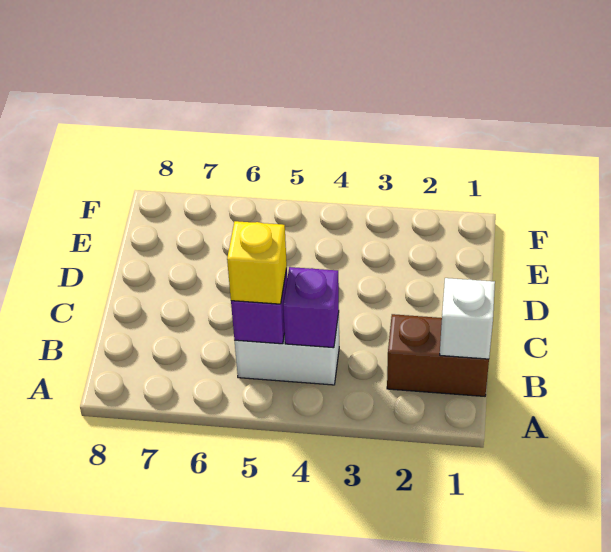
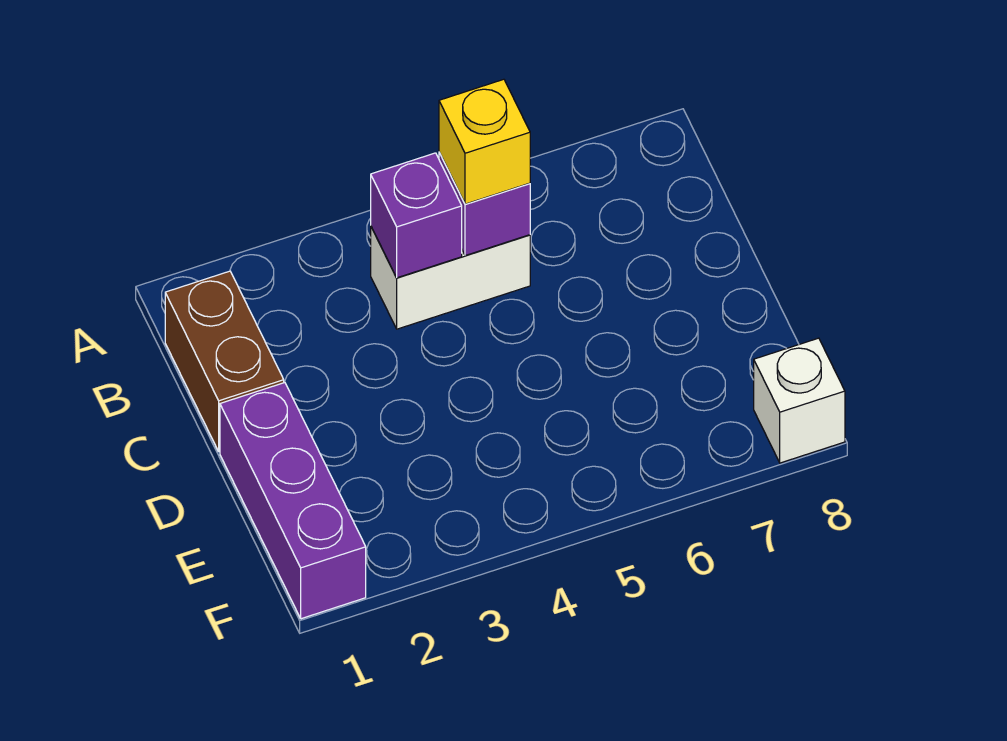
brown brick B1:B2 level 1 -> brown brick B1:C1 level 1
white brick B1 level 2 -> white brick F8 level 1
none -> purple brick D1:F1 level 1

